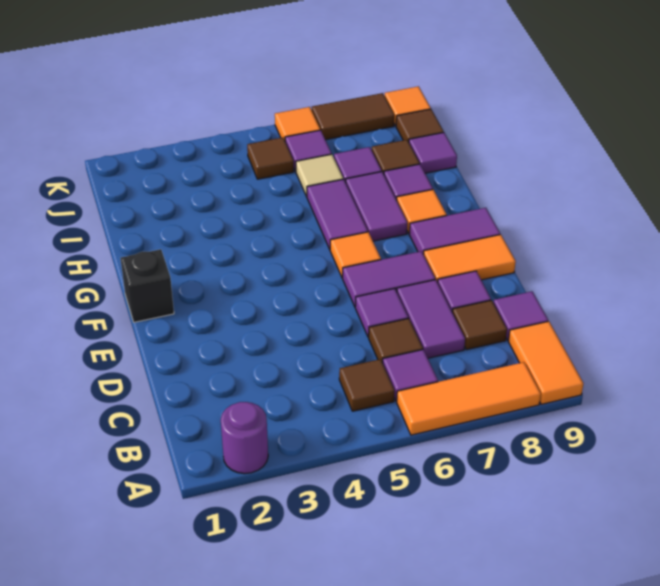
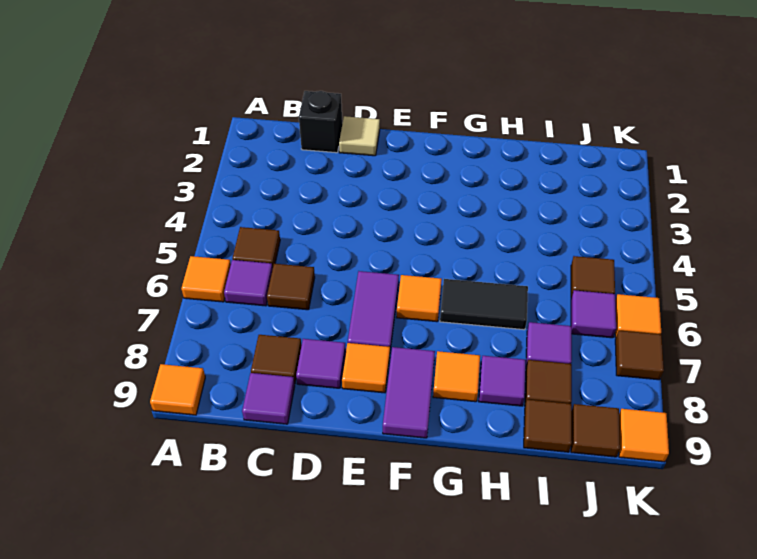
purple round brick A2 level 1 -> none
orange tile A6:A8 level 1 -> orange tile A6 level 1
orange tile A9:B9 level 1 -> orange tile A9 level 1
purple tile C7:D7 level 1 -> none
purple tile D6 level 1 -> none
orange tile E8:E9 level 1 -> orange tile E8 level 1
black brick F1 level 1 -> black brick C1 level 1
purple tile G6:H6 level 1 -> black tile G6:H6 level 1
purple tile G7:H7 level 1 -> none
tan tile I6 level 1 -> tan tile D1 level 1
purple tile I9 level 1 -> brown tile I9 level 1
brown tile K7:K8 level 1 -> brown tile K7 level 1

